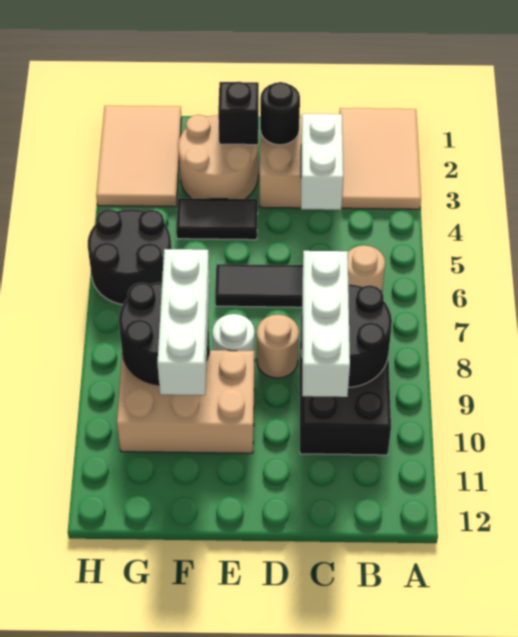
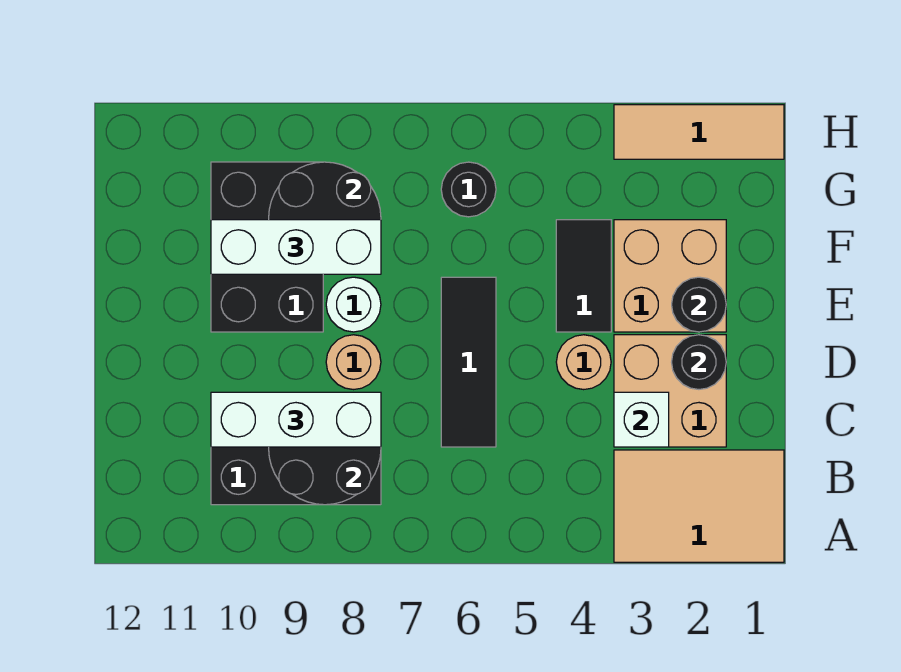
tan round brick B6 level 1 -> tan round brick D4 level 1
white brick C3:C4 level 2 -> white brick C3 level 2
tan round brick E2:F3 level 1 -> tan brick E2:F3 level 1
black brick E2 level 2 -> black round brick E2 level 2
tan brick E9:G10 level 1 -> black brick E9:G10 level 1
tan tile G1:H3 level 1 -> tan tile H1:H3 level 1
black round brick G5:H6 level 1 -> black round brick G6 level 1

